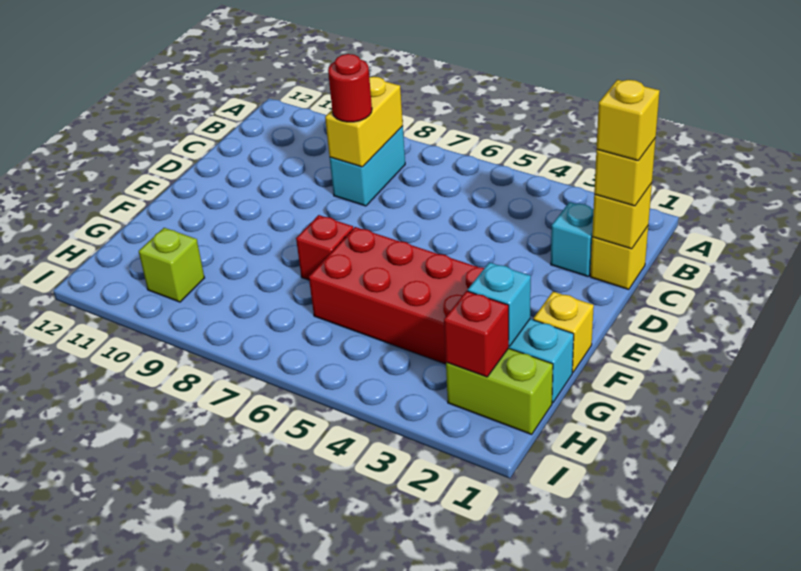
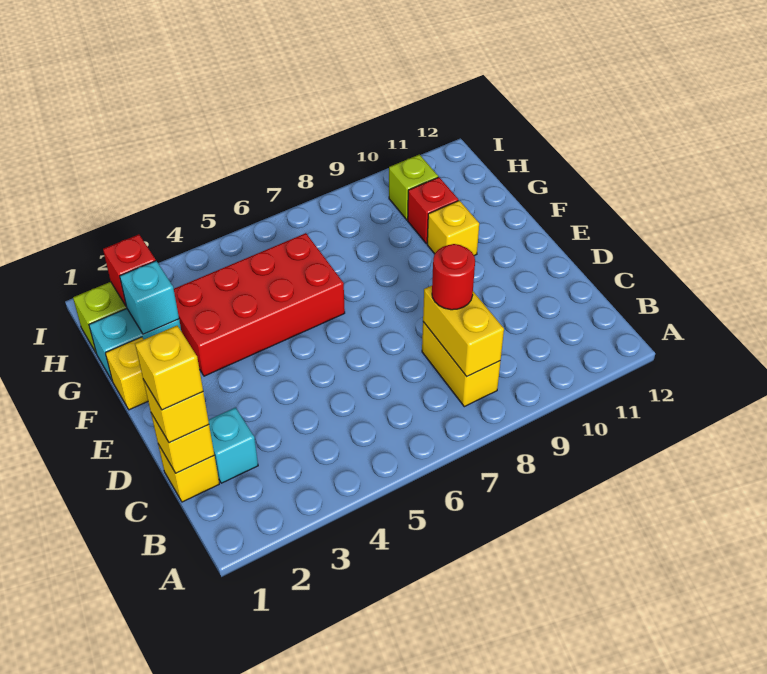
cyan brick B8:C8 level 1 -> yellow brick B8:C8 level 1
red brick F7 level 1 -> red brick G10 level 1
none -> yellow brick F10 level 1

